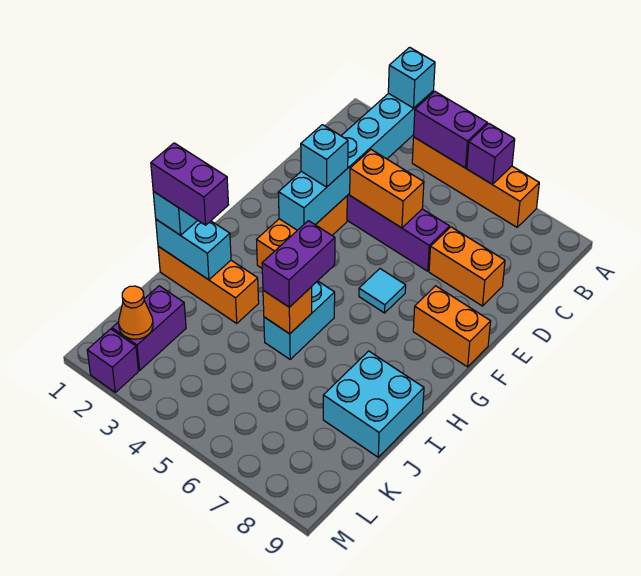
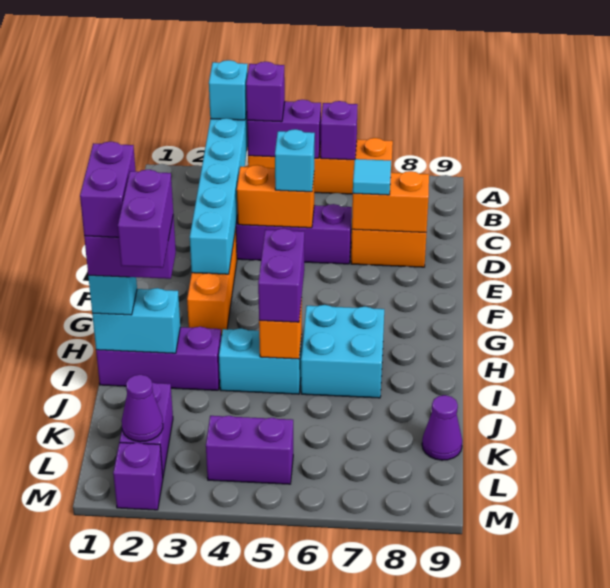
none -> purple brick A4 level 3
cyan brick E3 level 3 -> cyan brick D5 level 3
cyan tile F6 level 1 -> cyan tile D7 level 3
orange brick F8:F9 level 1 -> orange brick D7:D8 level 2
none -> purple brick H1:I1 level 5
cyan brick H5:I5 level 1 -> cyan brick I4:I5 level 1
orange brick I1:I3 level 1 -> purple brick I1:I3 level 1
none -> purple brick I2:J2 level 5
cyan brick I8:J9 level 1 -> cyan brick H6:I7 level 1
none -> purple cone K9 level 1
orange cone L2 level 2 -> purple cone L2 level 2
none -> purple brick L4:L5 level 1

